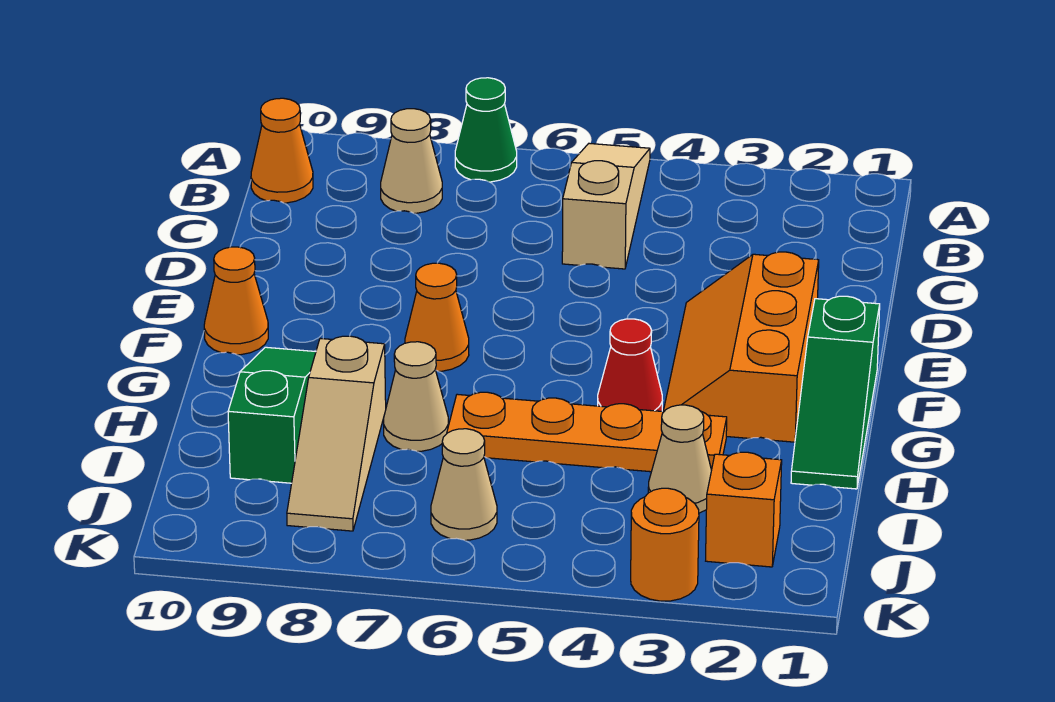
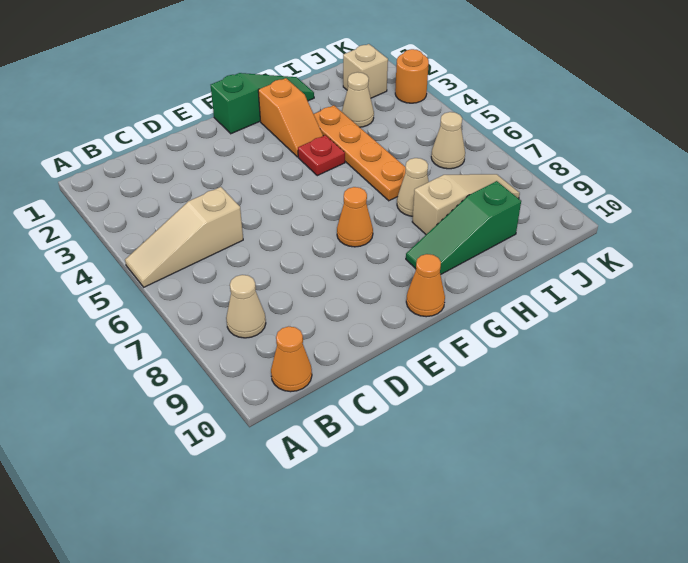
green cone A7 level 1 -> none
orange slope E2:G3 level 1 top 2 -> orange slope G2:G3 level 1 top 2
red cone G4 level 1 -> red plate G4 level 1
orange brick J2 level 1 -> tan brick J2 level 1

